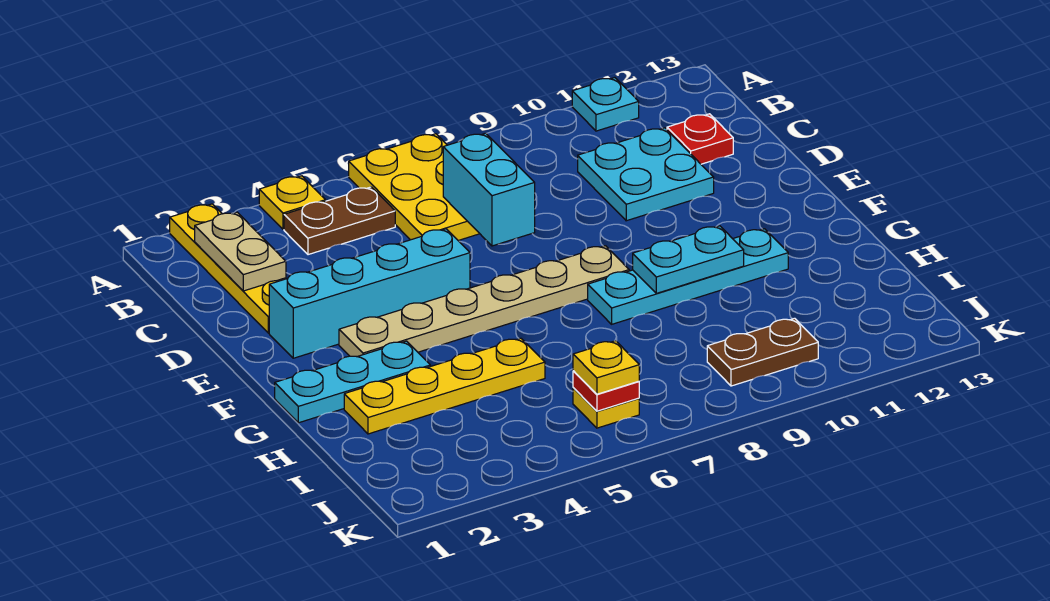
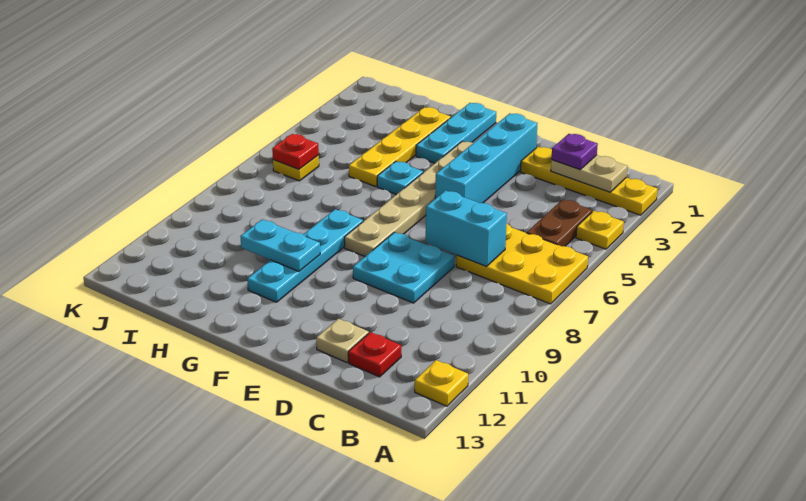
cyan plate A11 level 1 -> cyan plate G5 level 1
none -> purple plate C2 level 3
cyan plate C10:D11 level 1 -> cyan plate D8:E9 level 1
none -> tan plate D12 level 1
cyan plate G9:G10 level 2 -> cyan plate G10:H10 level 2
yellow plate J6 level 3 -> yellow plate A12 level 1
brown plate J9:J10 level 1 -> none

